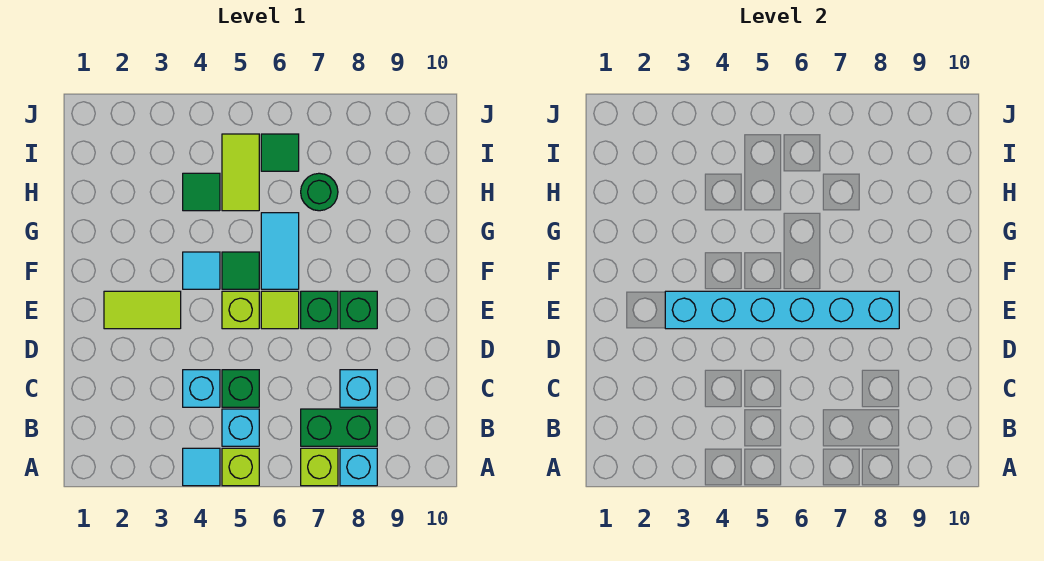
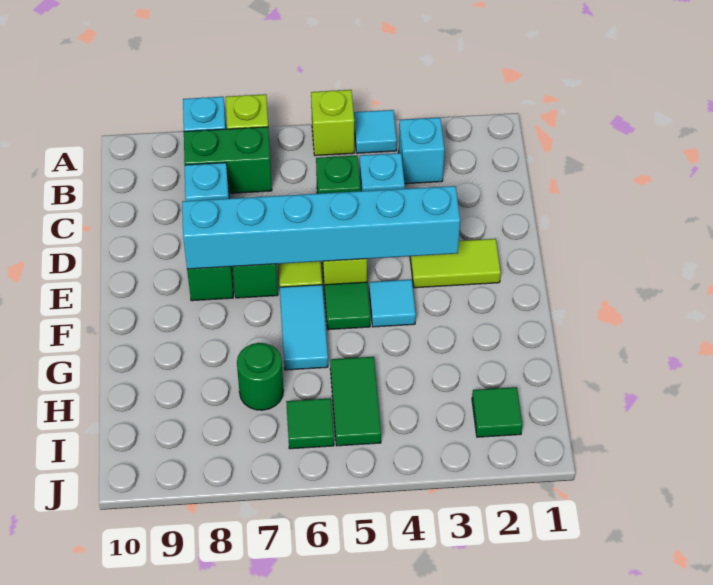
cyan brick B5 level 1 -> cyan brick B3 level 1
green tile H4 level 1 -> green tile I2 level 1
lime tile H5:I5 level 1 -> green tile H5:I5 level 1

